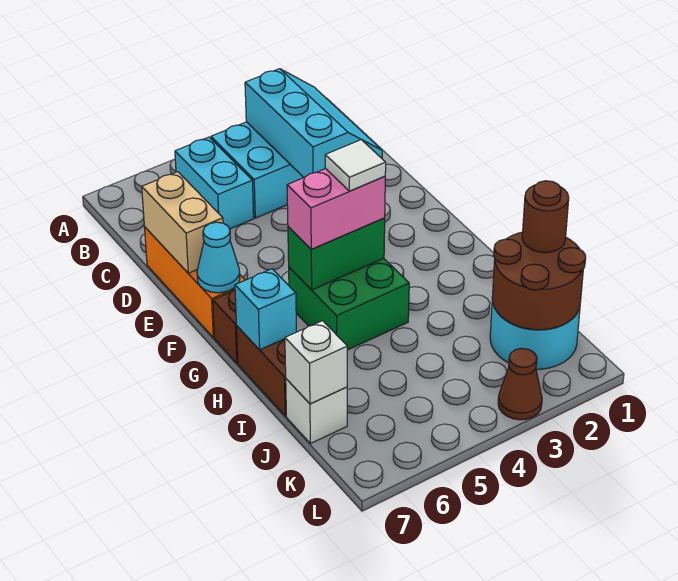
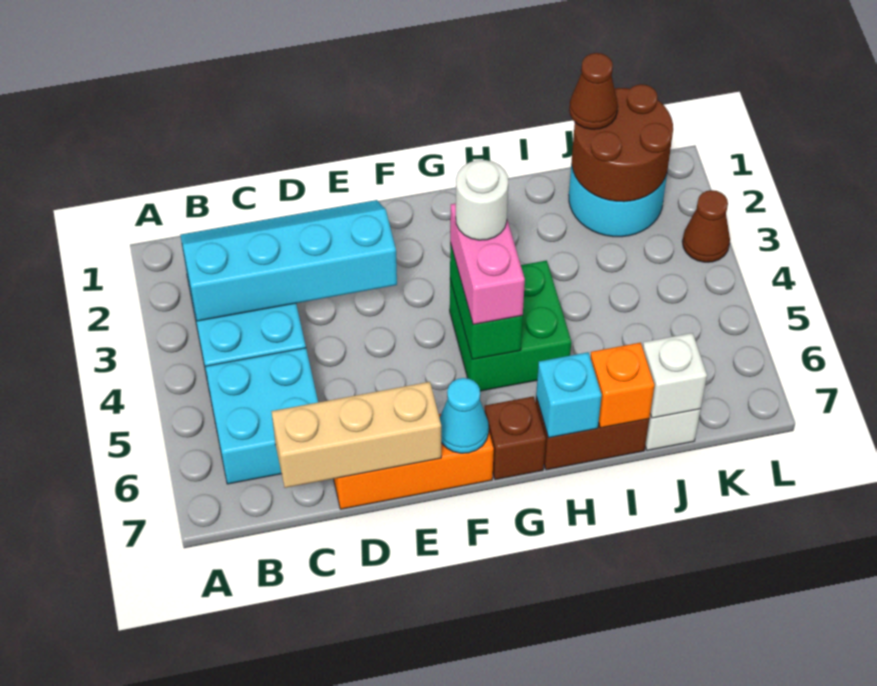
cyan slope B2:D3 level 2 top 3 -> cyan slope B2:E3 level 2 top 3
cyan brick B5:C5 level 1 -> cyan brick B5:C6 level 1
tan brick D7:E7 level 2 -> tan brick C7:E7 level 2
white tile G4 level 4 -> white round brick G4 level 4
none -> orange brick I7 level 2
brown round brick J1 level 3 -> brown cone J1 level 3

